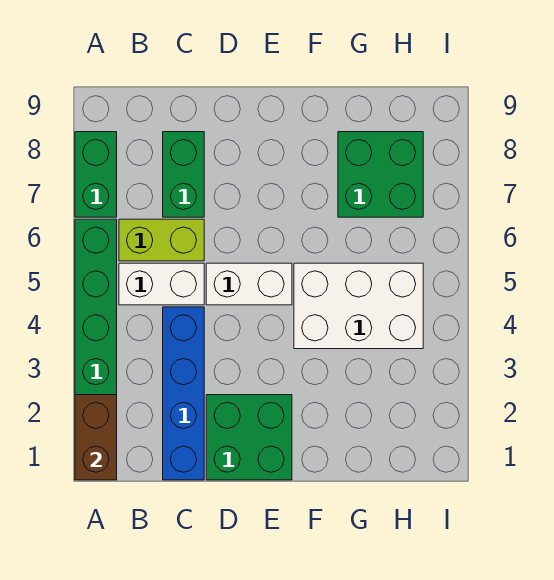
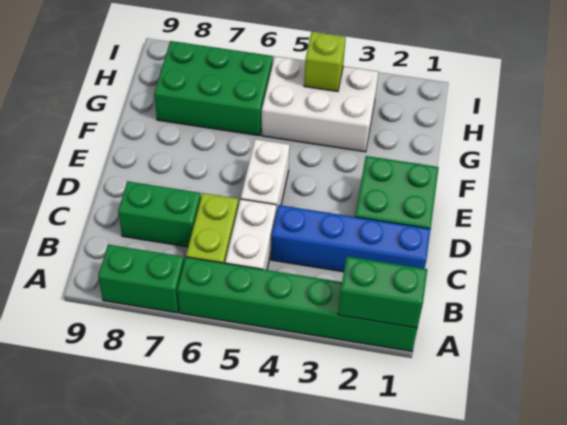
brown brick A1:A2 level 2 -> green brick A1:A2 level 2
white brick F4:H5 level 1 -> white brick G3:H5 level 1
green brick G7:H8 level 1 -> green brick G6:H8 level 1
none -> lime brick H4 level 2

